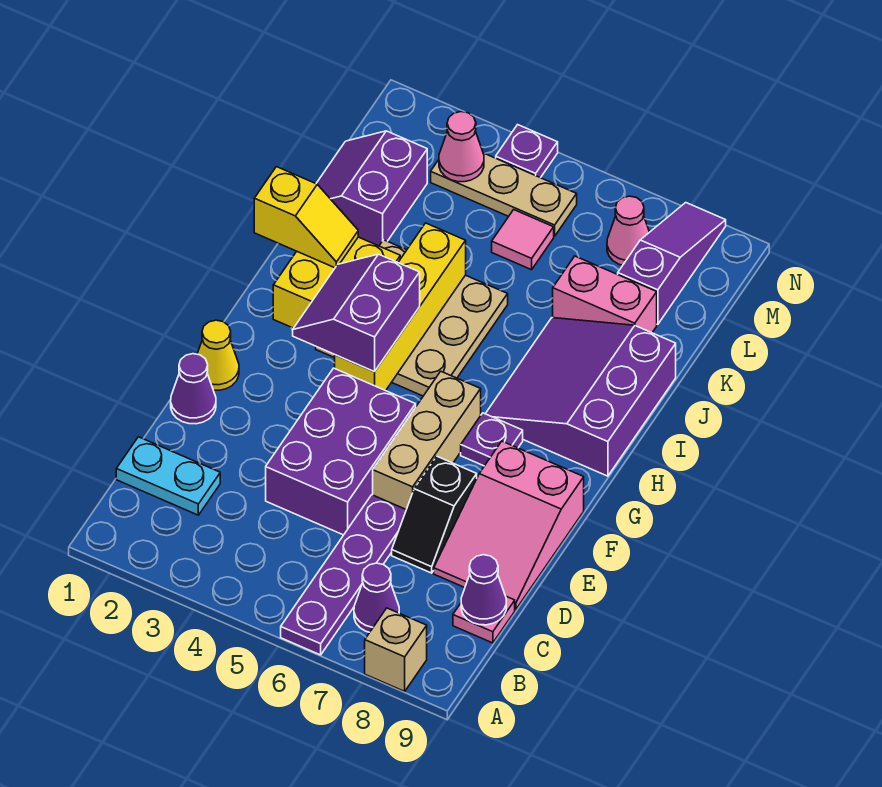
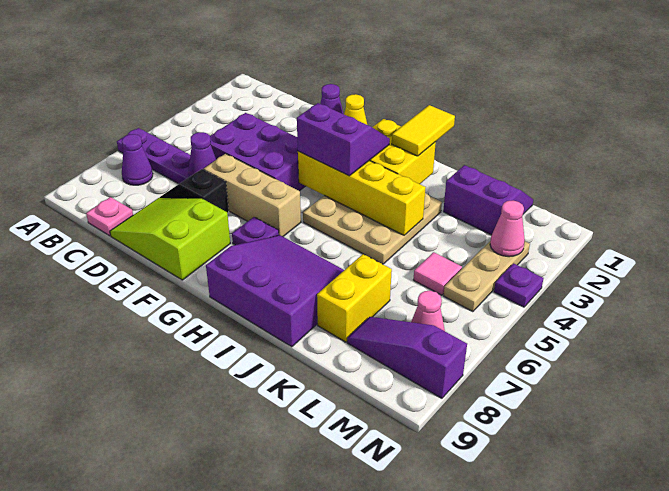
tan brick A8 level 1 -> none
cyan plate C1:C2 level 1 -> none
purple cone C9 level 2 -> purple cone D6 level 2
pink slope D8:F9 level 1 top F -> lime slope D8:F9 level 1 top F
yellow slope I1:I2 level 3 top 1 -> yellow tile I1:I2 level 3
pink brick K7:K8 level 1 -> yellow brick K7:K8 level 1
purple slope L8:N8 level 1 top L -> purple slope L8:N8 level 1 top N

